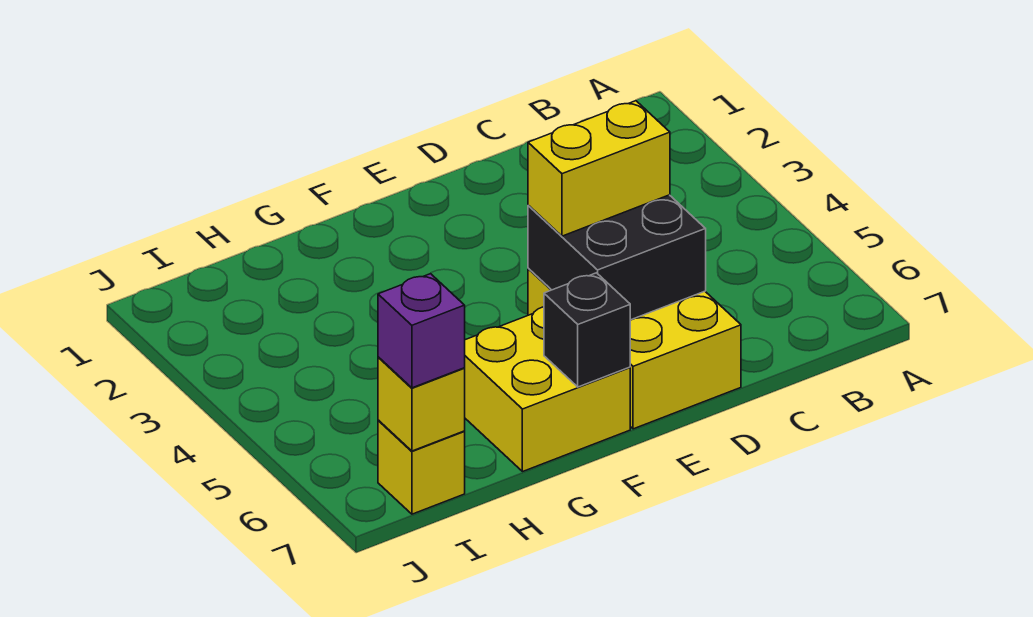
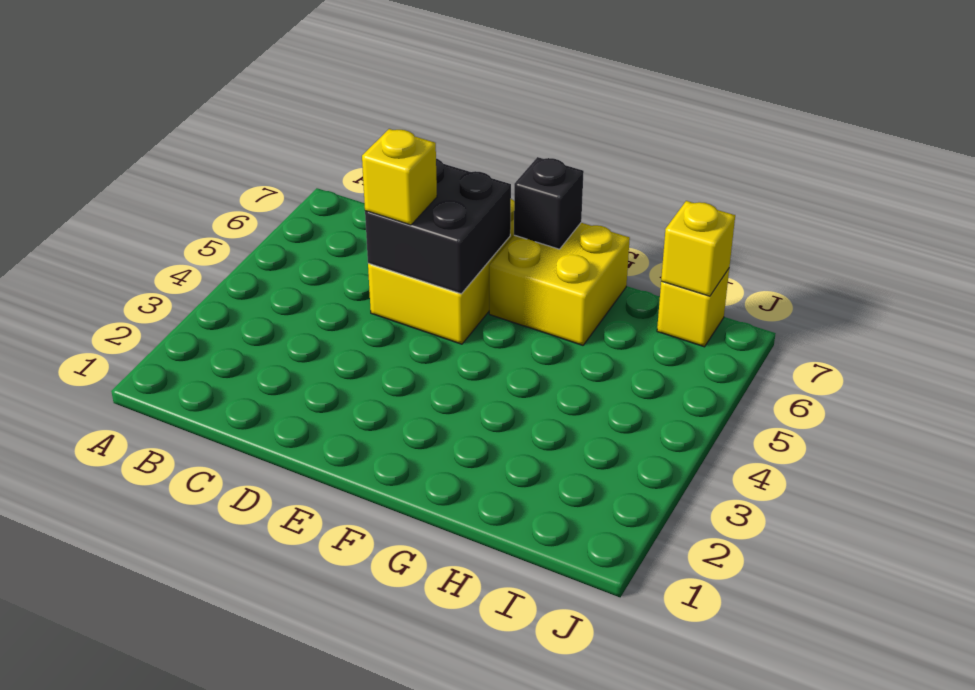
yellow brick D5:E5 level 3 -> yellow brick D5 level 3
purple brick I7 level 3 -> none

